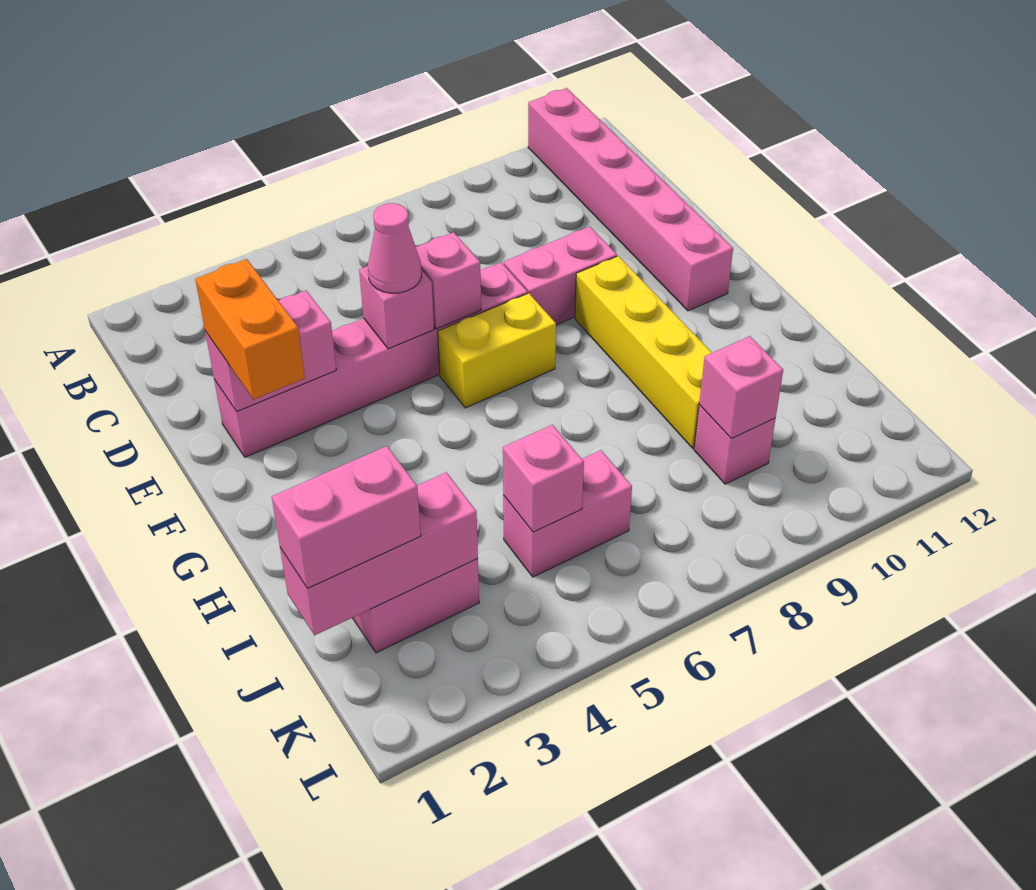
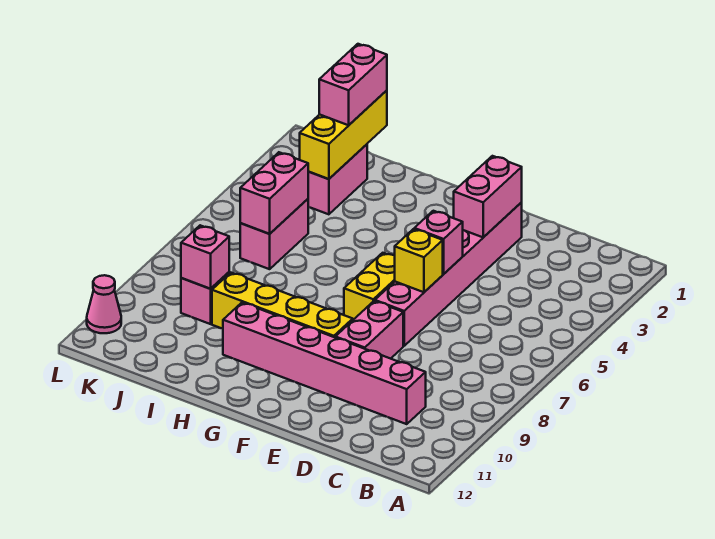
pink brick A11:F11 level 1 -> pink brick C10:H10 level 1
orange brick E2:F2 level 3 -> none
pink cone E5 level 3 -> pink cone L11 level 1
pink brick E6 level 2 -> yellow brick E6 level 2
pink brick J1:J3 level 2 -> yellow brick J1:J3 level 2
pink brick J5 level 2 -> pink brick J5:J6 level 2

